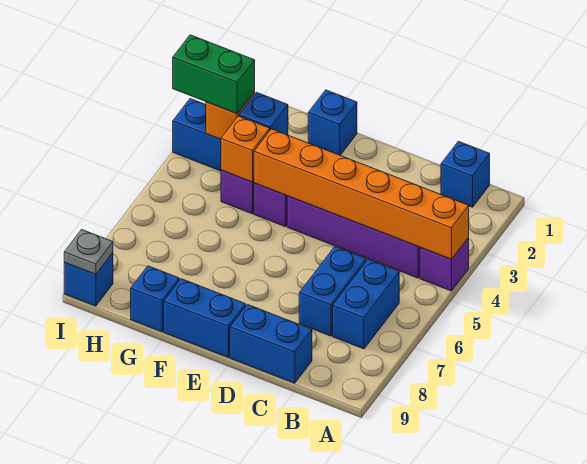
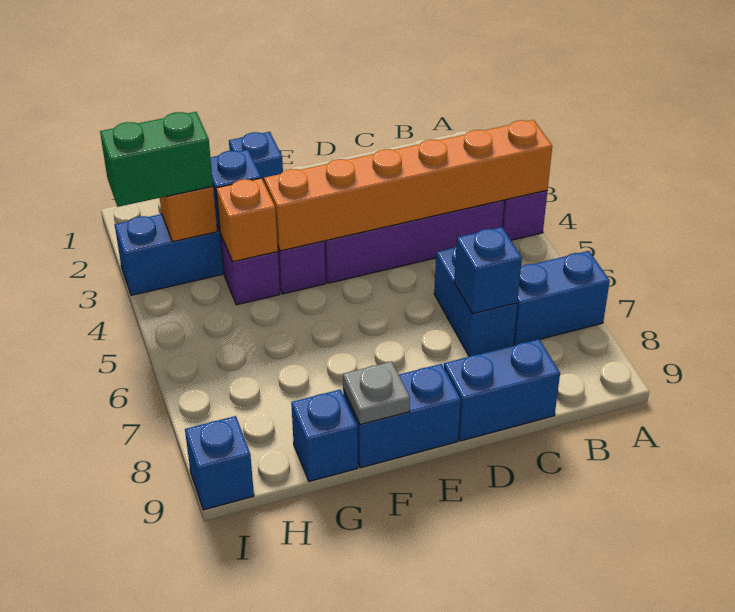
blue brick B1 level 1 -> blue brick C7 level 2
blue brick B6:B7 level 1 -> blue brick A7:B7 level 1
grey plate I9 level 2 -> grey plate F9 level 2

